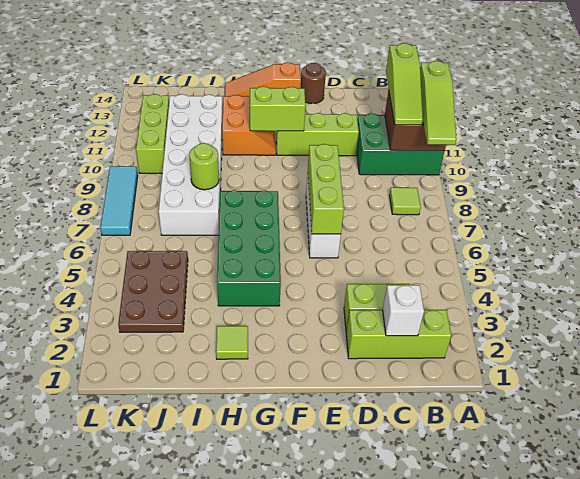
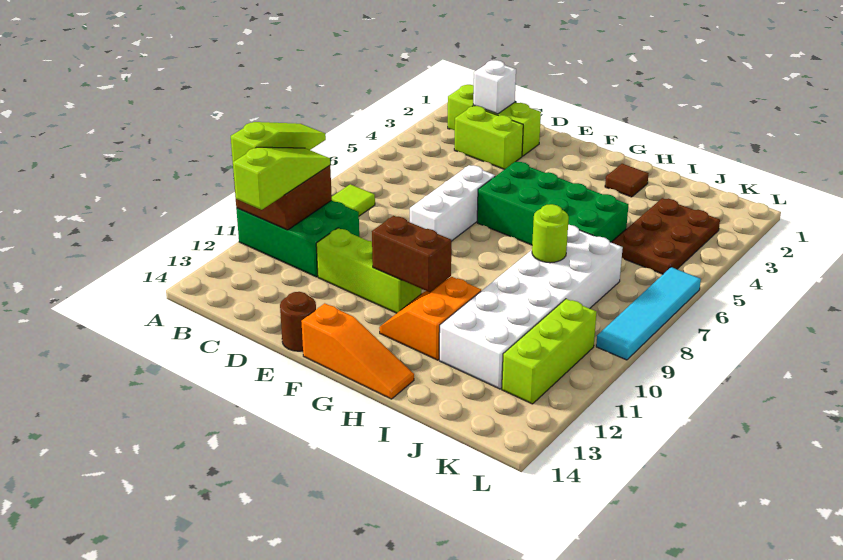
lime brick E6:E8 level 2 -> none
lime brick F11:G11 level 2 -> brown brick F11:G11 level 2
green brick G4:H7 level 1 -> green brick F5:I6 level 1
lime tile H2 level 1 -> brown tile H2 level 1
cyan tile L7:L9 level 1 -> cyan tile L6:L9 level 1

